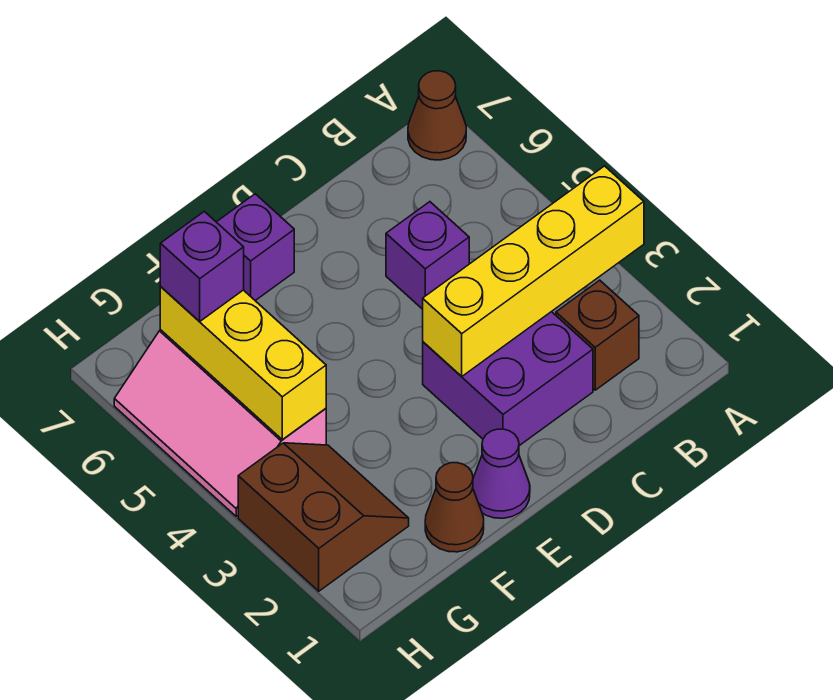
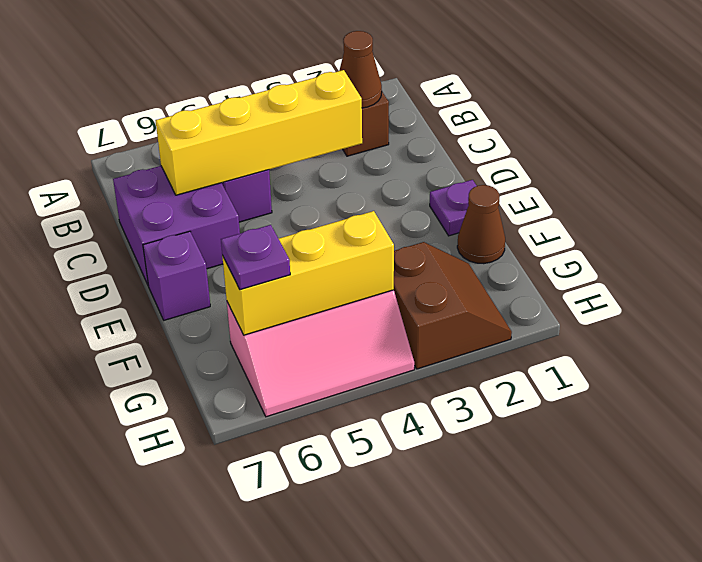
yellow brick A3:D3 level 2 -> yellow brick C3:C6 level 2
brown cone A7 level 1 -> brown cone B2 level 2
purple brick C2:D3 level 1 -> purple brick C6:D7 level 1
purple cone E1 level 1 -> purple plate E1 level 1
brown slope G2:H3 level 1 top H -> brown slope G2:H3 level 1 top 3
purple brick G6 level 3 -> purple plate G6 level 3

